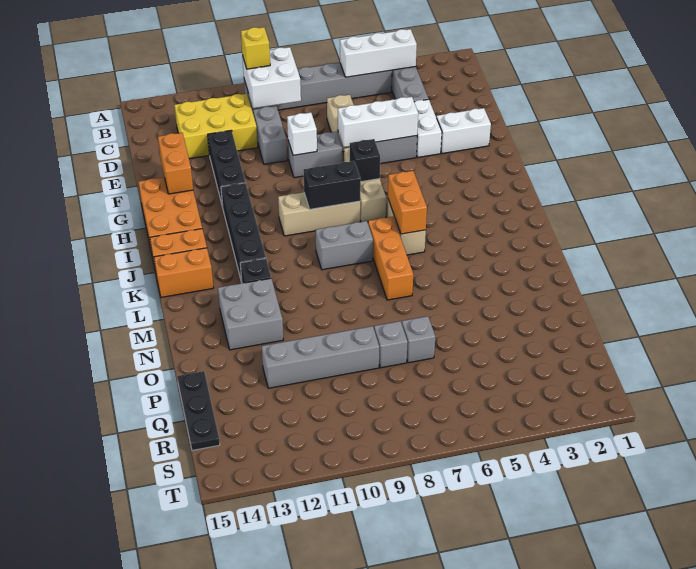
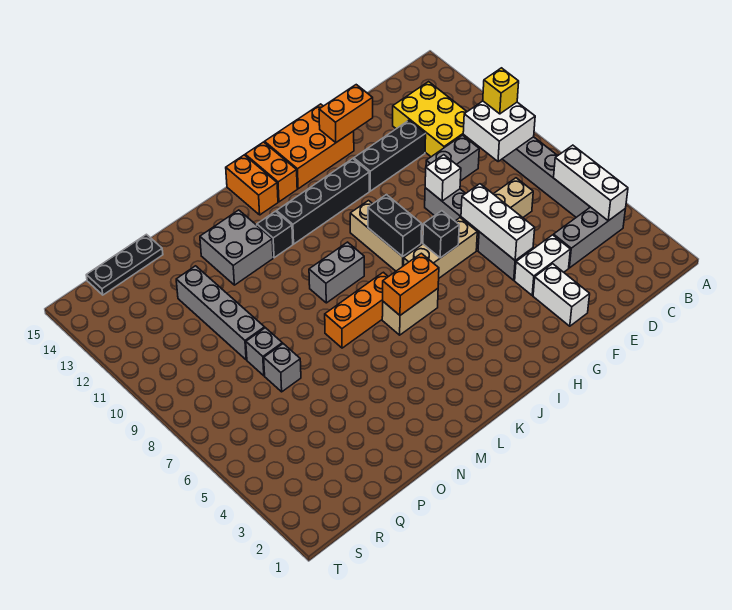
grey brick K8:K9 level 1 -> grey brick K9:L9 level 1

